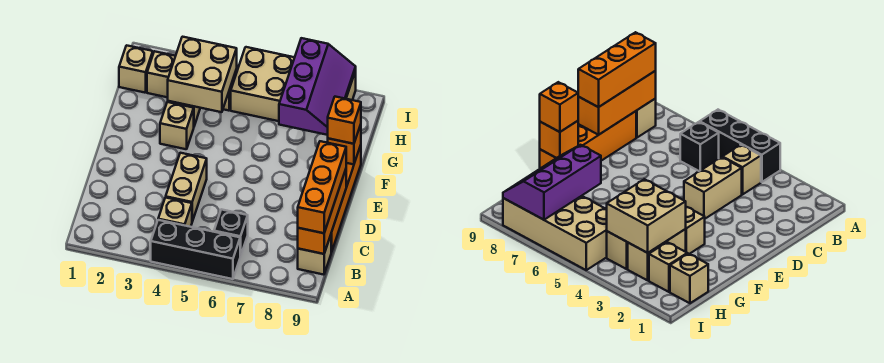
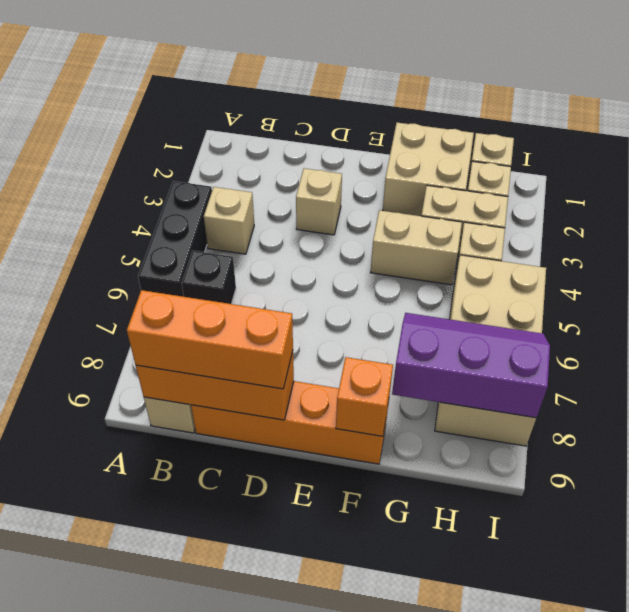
tan brick C4:D4 level 1 -> tan brick F4:G4 level 1
tan brick F3 level 1 -> tan brick D3 level 1
orange brick F9 level 3 -> none
tan brick G3:H4 level 2 -> tan brick F1:G2 level 1
purple slope G7:I8 level 2 top 7 -> purple slope G7:I8 level 2 top 8

